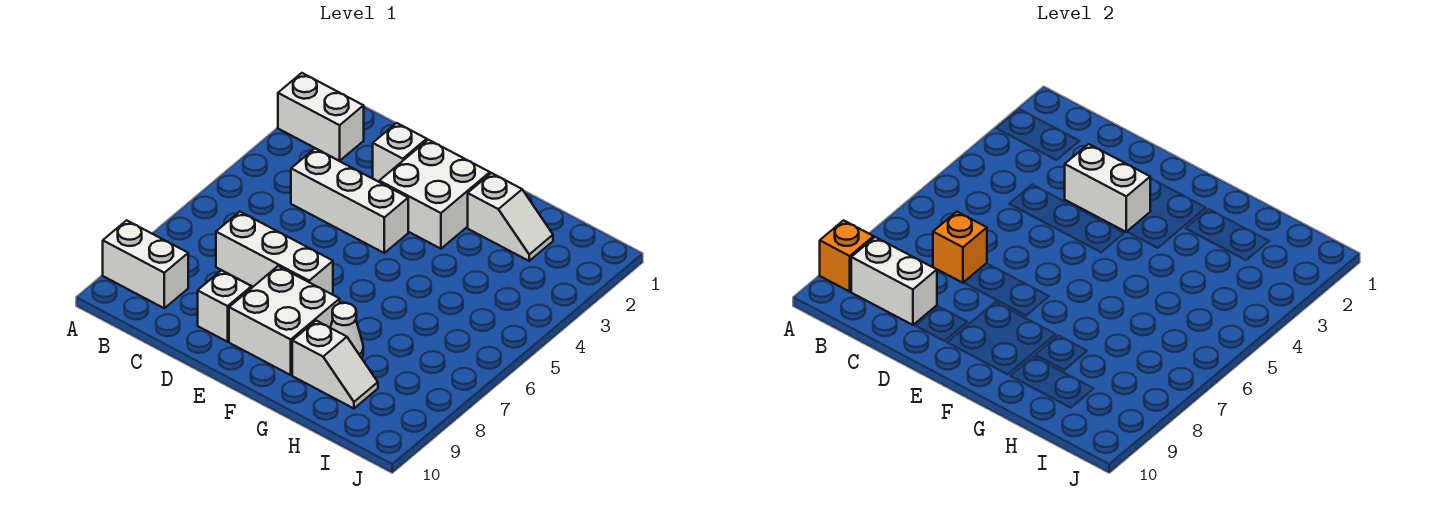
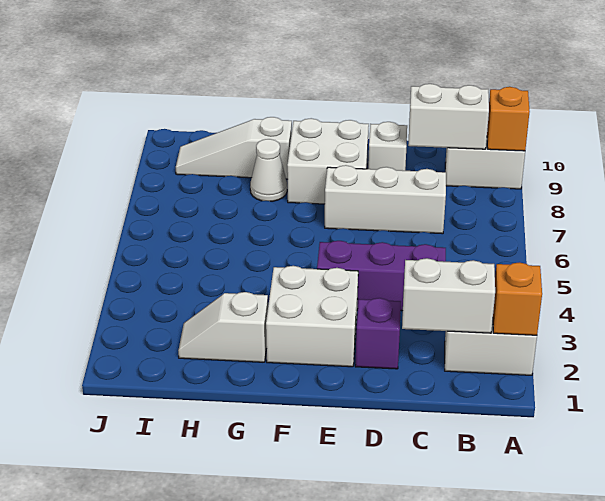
white brick C4:E4 level 1 -> purple brick C4:E4 level 1
orange brick C7 level 2 -> orange brick A2 level 2
white brick D2 level 1 -> purple brick D2 level 1
white brick D3:E3 level 2 -> white brick B2:C2 level 2
white slope G9:H9 level 1 top G -> white slope G9:I9 level 1 top G

